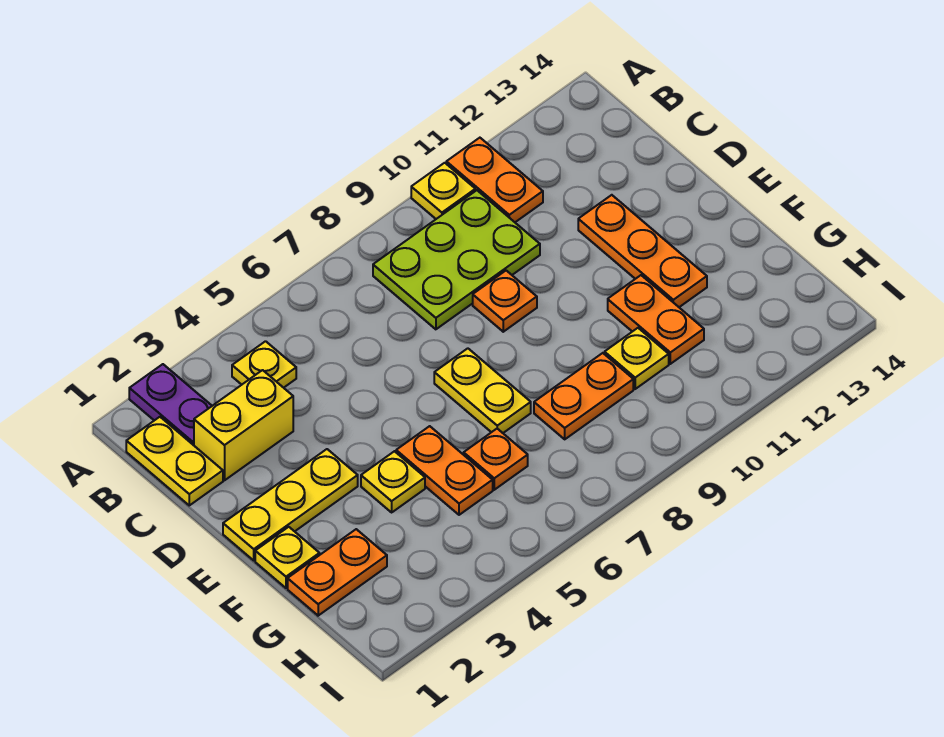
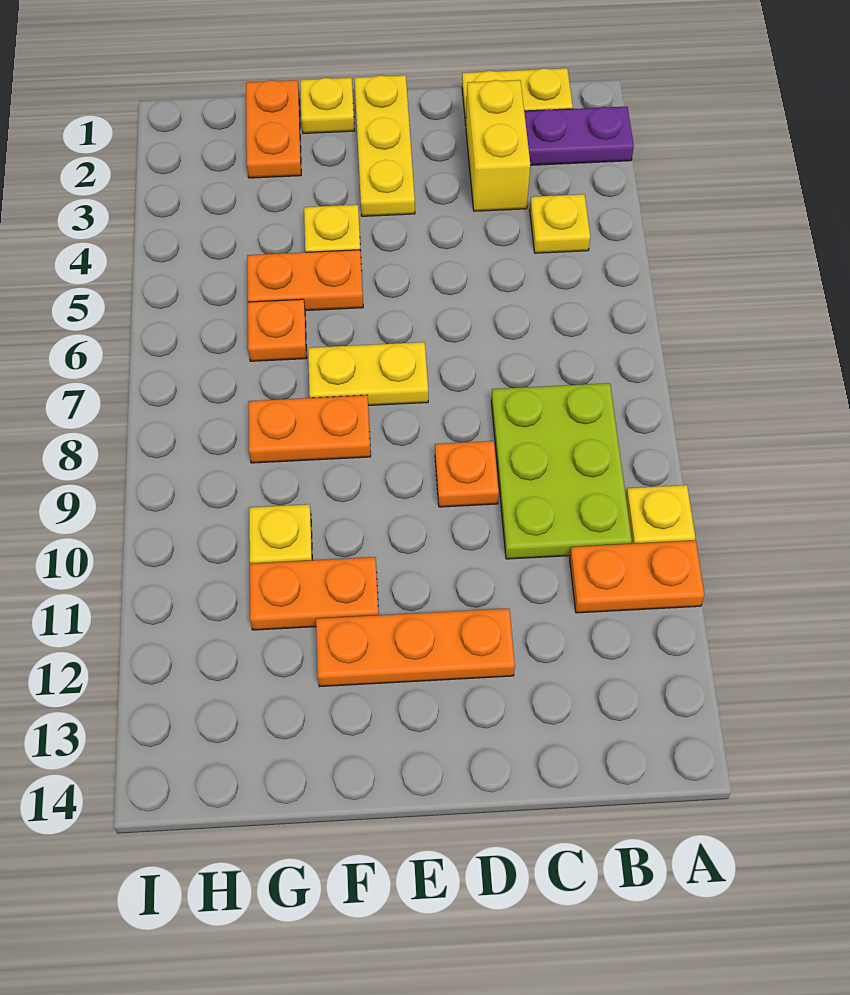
orange plate G8:G9 level 1 -> orange plate F8:G8 level 1

